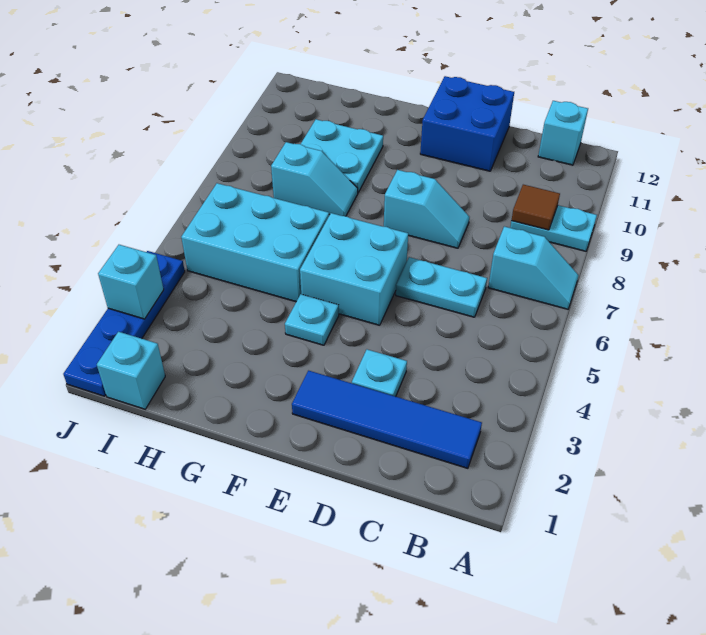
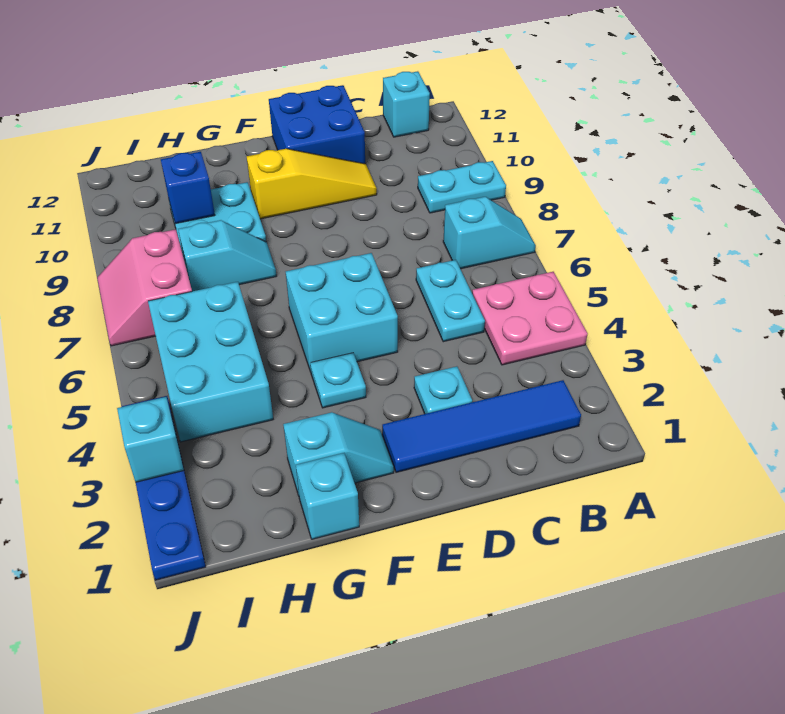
none -> pink plate A4:B5 level 1
brown tile B9 level 2 -> none
cyan plate C6:D6 level 1 -> cyan plate C5:C6 level 1
cyan slope D8:E8 level 1 top E -> cyan slope F2:G2 level 1 top G
none -> yellow slope D10:F10 level 1 top F
cyan brick G5:I6 level 1 -> cyan brick H4:I6 level 1
none -> blue brick H10 level 2
cyan brick I1 level 1 -> cyan brick G1 level 1
none -> pink slope I7:J8 level 1 top I

